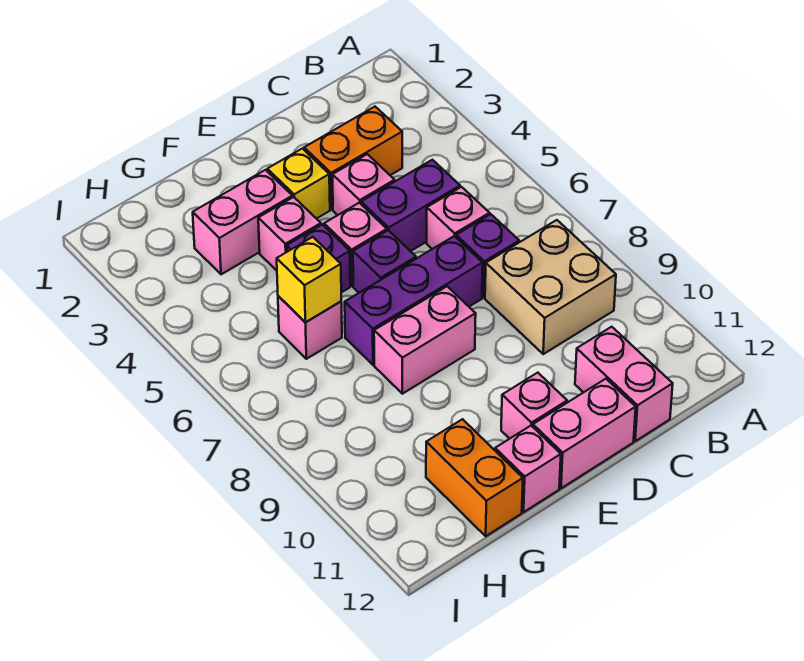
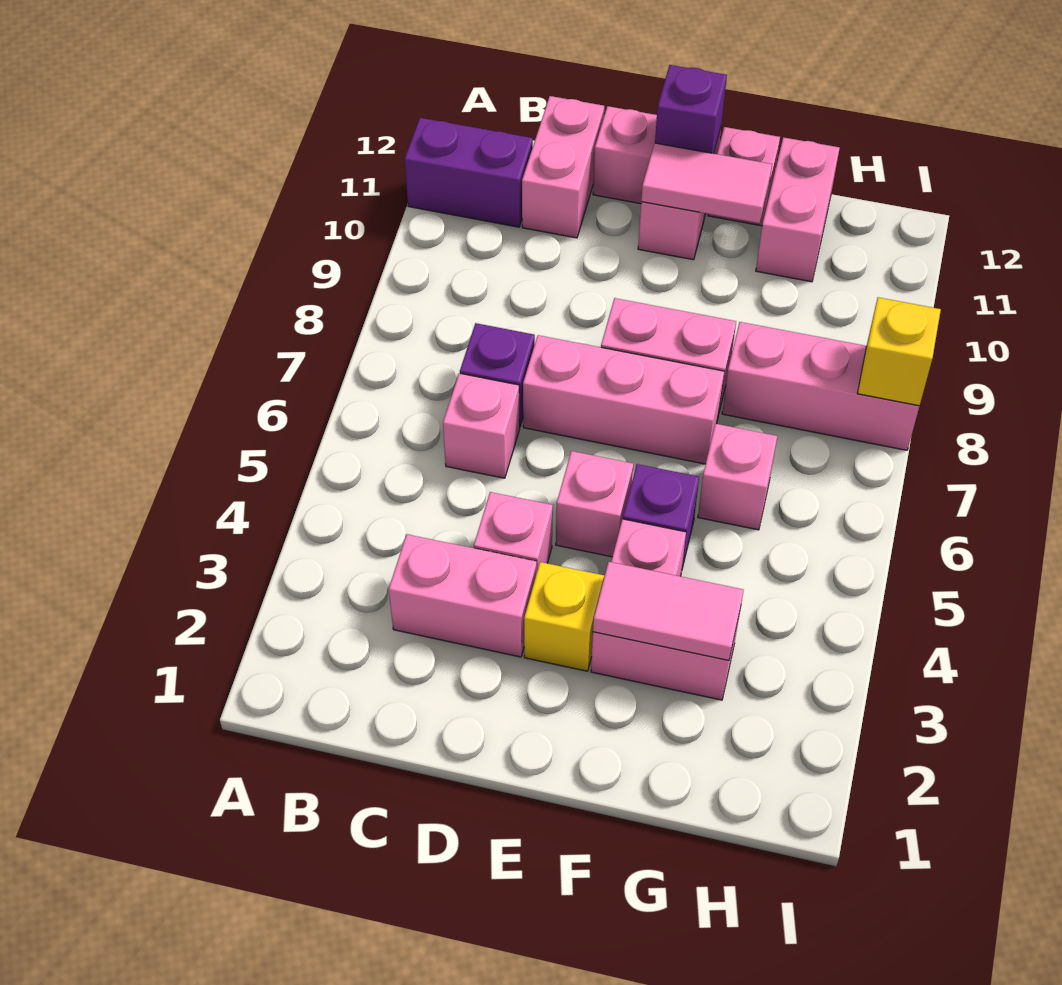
tan brick B8:C9 level 1 -> none
orange brick C3:D3 level 1 -> pink brick C3:D3 level 1
purple brick C5:D5 level 1 -> purple brick A11:B11 level 1
purple brick D7:F7 level 1 -> pink brick D7:F7 level 1
purple brick E6 level 1 -> purple brick E12 level 2
none -> pink tile E11:F11 level 2
none -> pink tile F3:G3 level 2
yellow brick G6 level 2 -> yellow brick I8 level 2
none -> pink brick G8:I8 level 1
orange brick G11:G12 level 1 -> pink brick G11:G12 level 1

